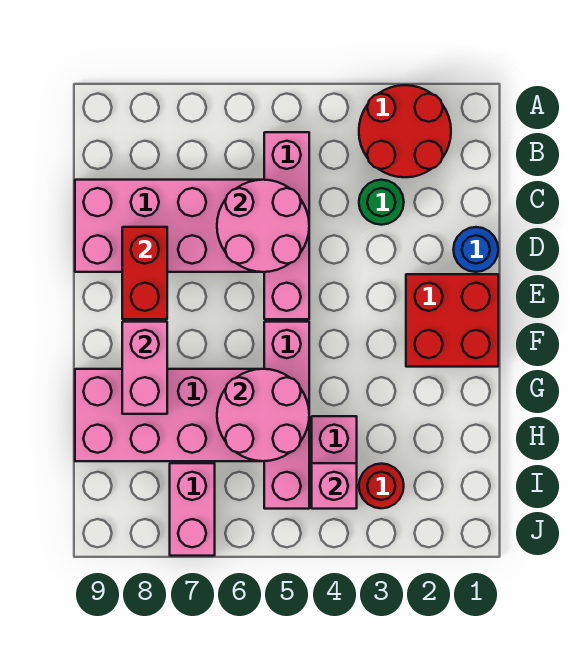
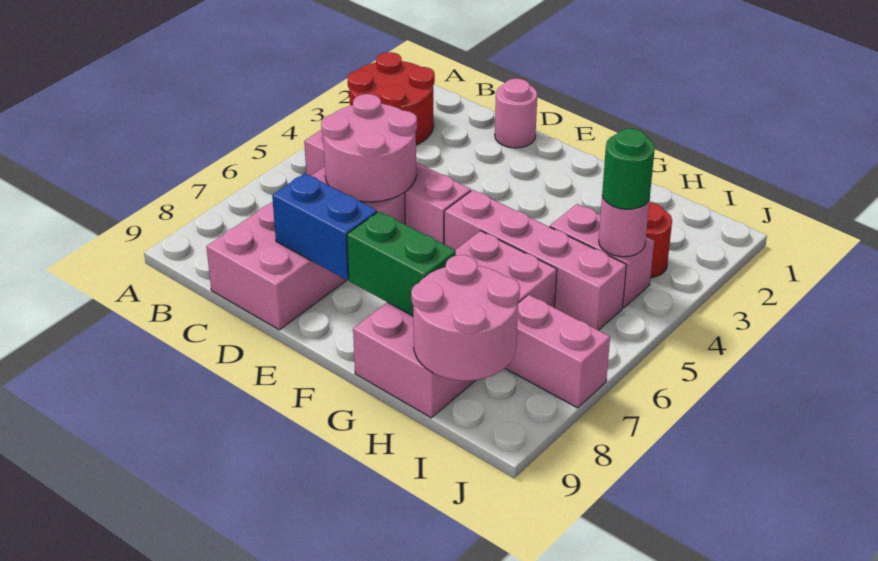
green round brick C3 level 1 -> green round brick I4 level 3
blue round brick D1 level 1 -> pink round brick D1 level 1
red brick D8:E8 level 2 -> blue brick D8:E8 level 2
red brick E1:F2 level 1 -> none
pink brick F8:G8 level 2 -> green brick F8:G8 level 2
pink round brick G5:H6 level 2 -> pink round brick H8:I9 level 2
pink brick I4 level 2 -> pink round brick I4 level 2

